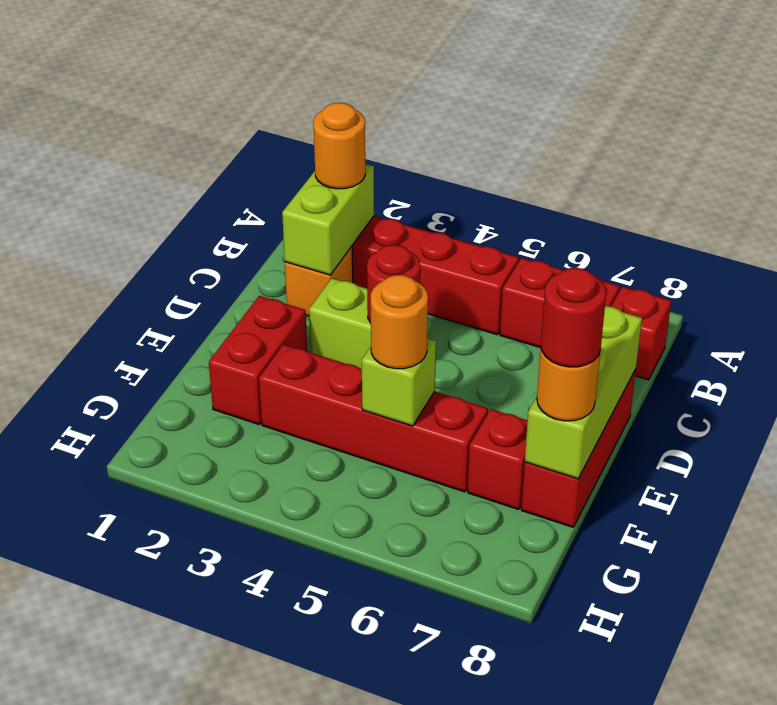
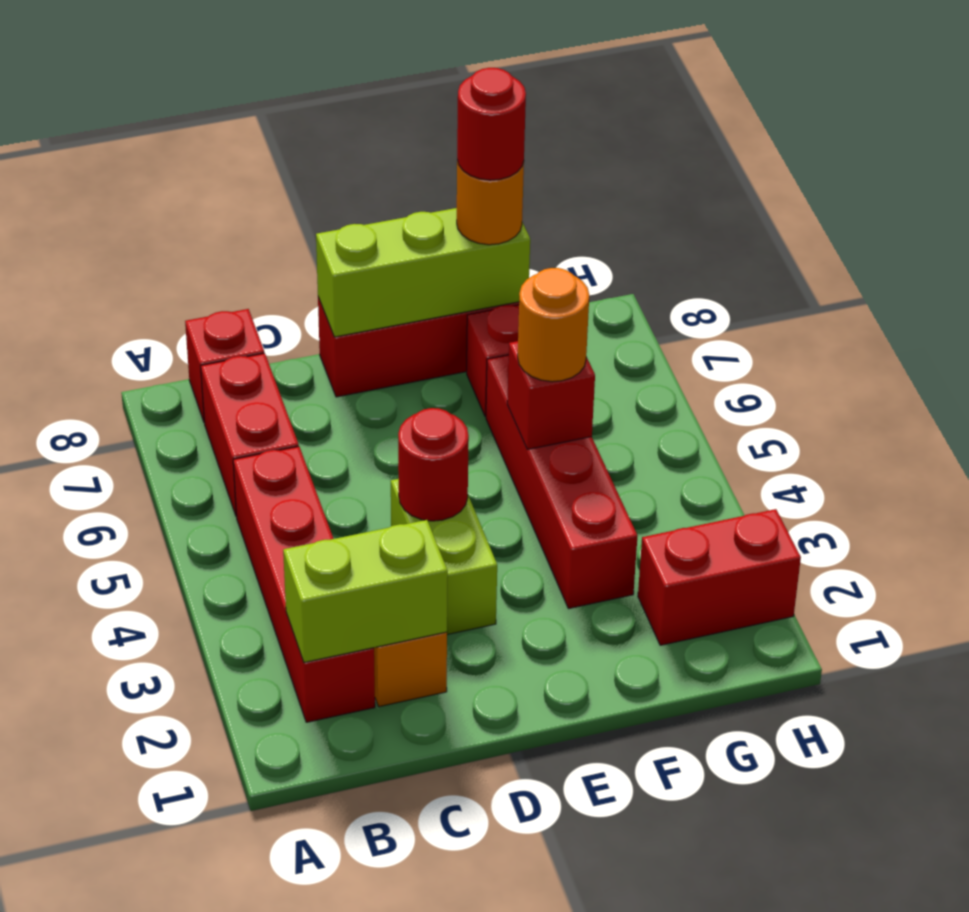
orange round brick B2 level 3 -> none
red brick E2:F2 level 1 -> red brick G2:H2 level 1
lime brick F5 level 2 -> red brick F5 level 2

